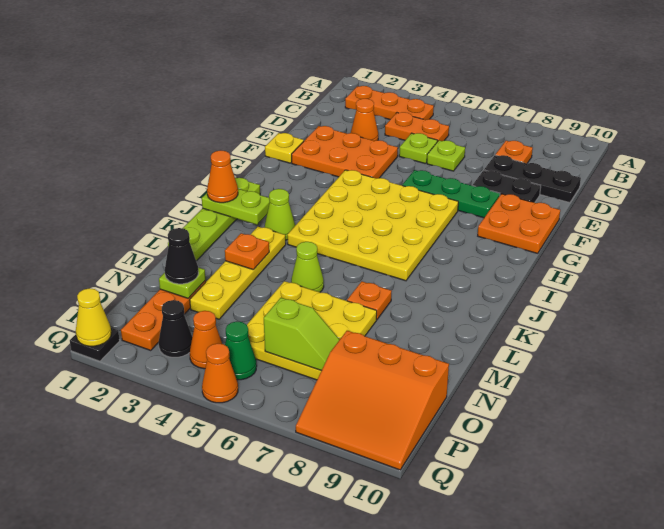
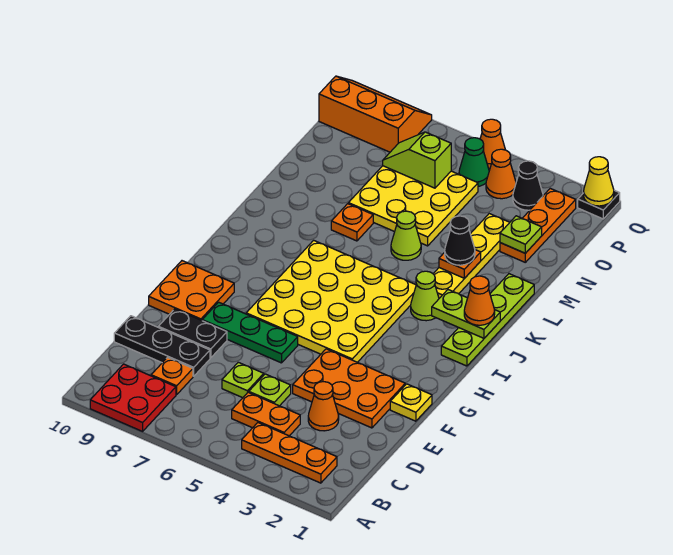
none -> red plate A8:B9 level 1
black cone N2 level 3 -> black cone L3 level 3
orange slope O8:Q10 level 1 top O -> orange slope P8:Q10 level 1 top P

